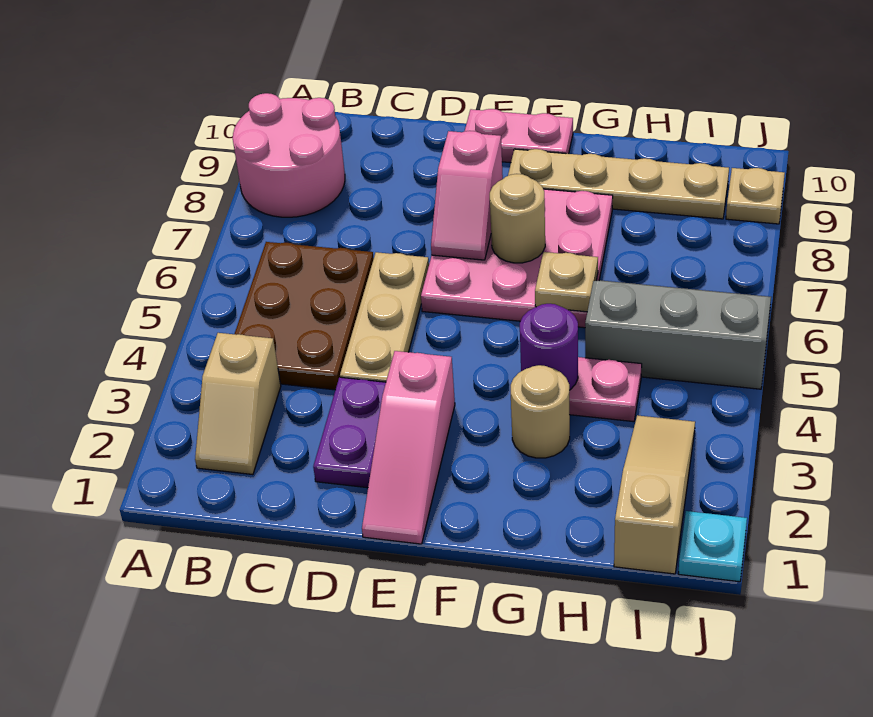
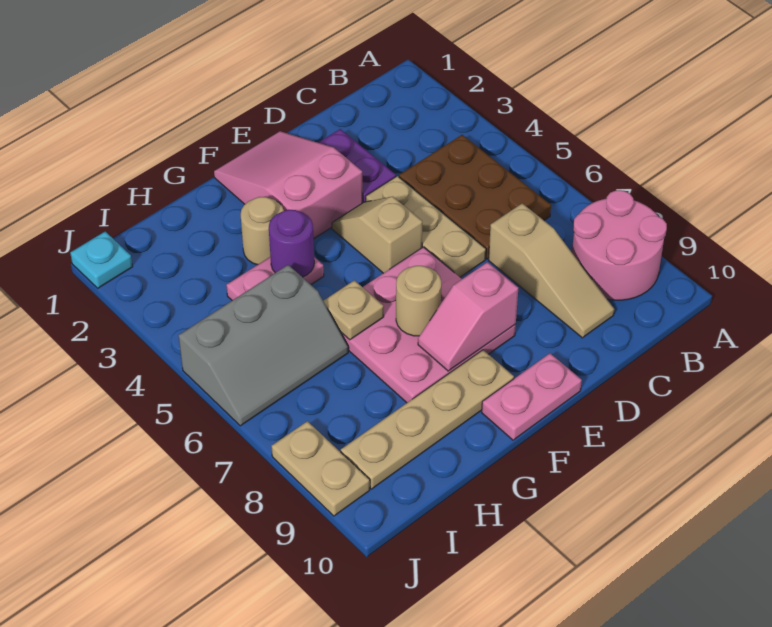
tan slope B2:B3 level 1 top 3 -> tan slope E4:E5 level 1 top 5
pink slope E1:E3 level 1 top 3 -> pink slope E1:F3 level 1 top 3
pink slope E7:E8 level 2 top 8 -> pink slope E8:F8 level 2 top E
tan slope I1:I3 level 1 top 1 -> tan slope C7:C9 level 1 top 7
tan plate J9 level 1 -> tan plate J8:J9 level 1

